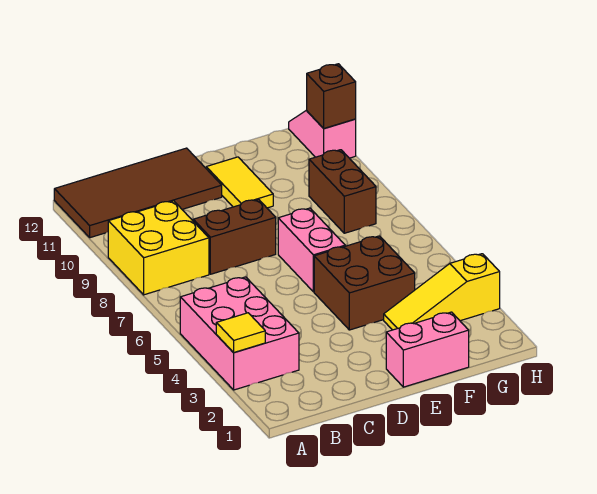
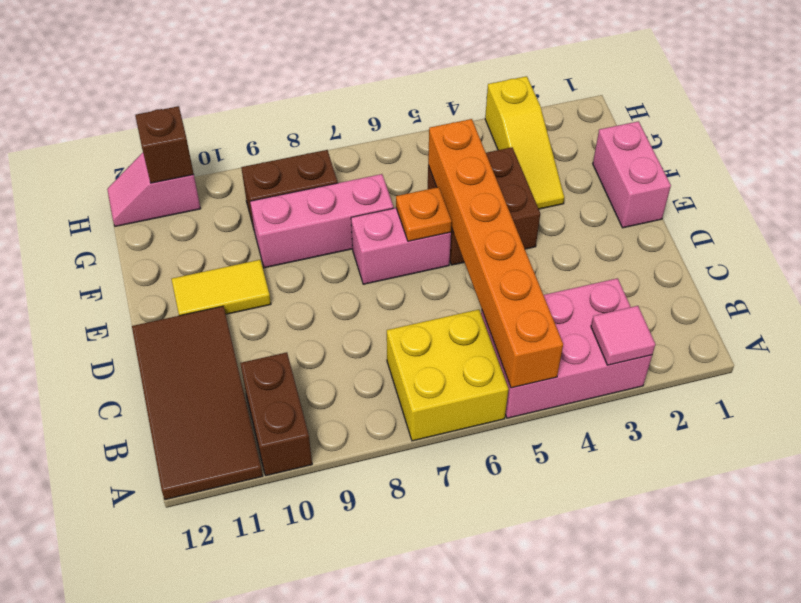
yellow tile A3 level 2 -> pink tile A3 level 2
none -> orange brick A5:F5 level 2
yellow brick A8:B9 level 1 -> yellow brick A6:B7 level 1
brown brick C8:D8 level 1 -> brown brick A10:B10 level 1
none -> orange plate E6 level 2
none -> pink brick F7:F9 level 1

